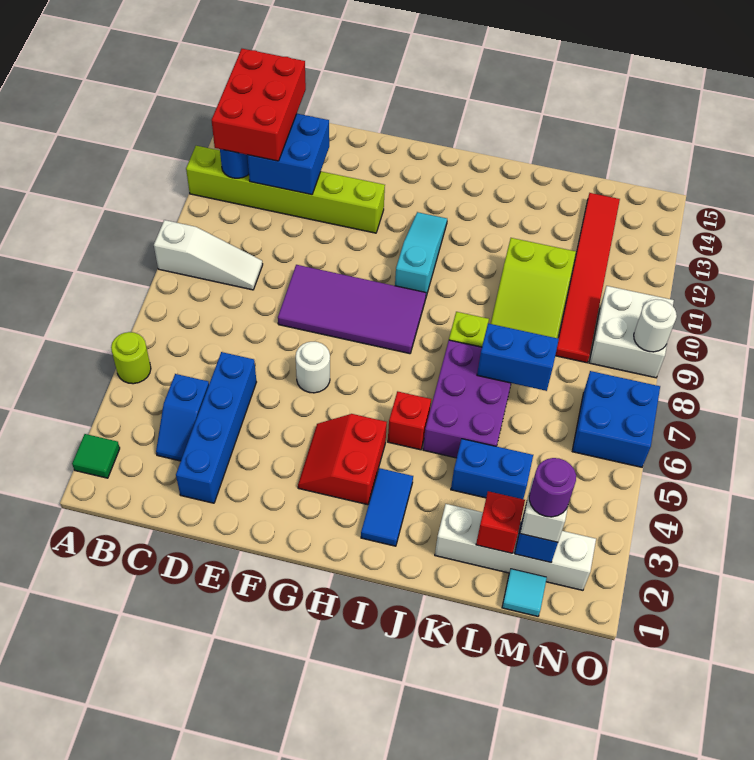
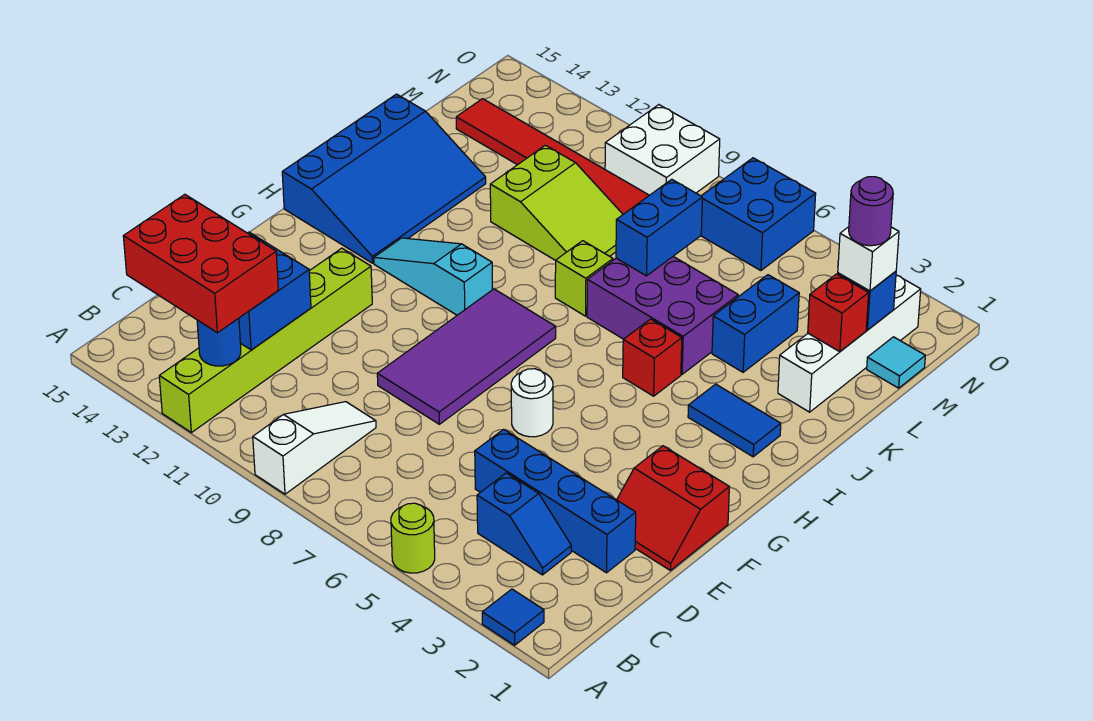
green tile A2 level 1 -> blue tile A2 level 1
red slope G3:H4 level 1 top H -> red slope E1:F2 level 1 top F
none -> blue slope H13:K15 level 1 top 15
white round brick O9 level 2 -> none

